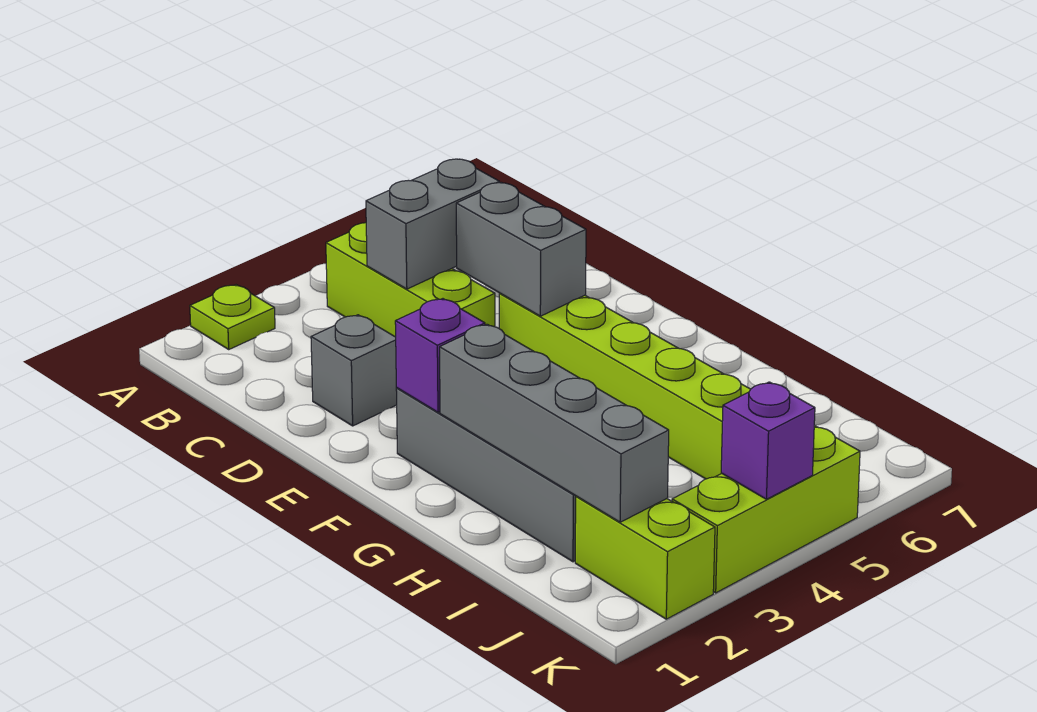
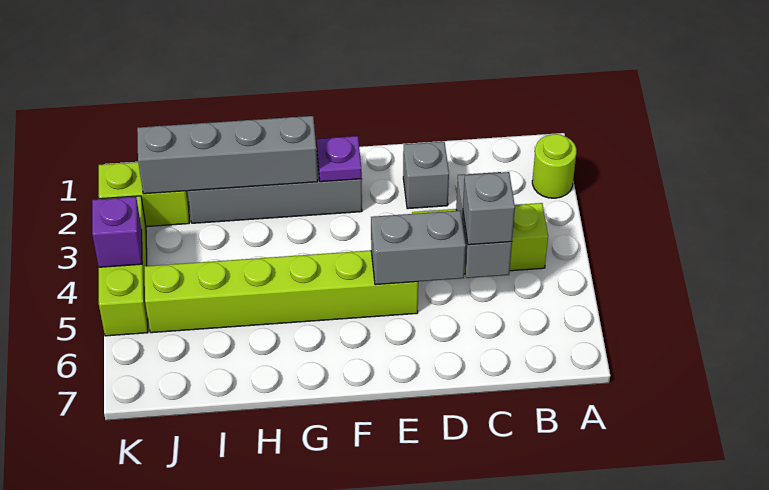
lime plate A2 level 1 -> lime round brick A2 level 1
none -> grey brick C5 level 3
purple brick F2 level 2 -> purple plate F2 level 2

